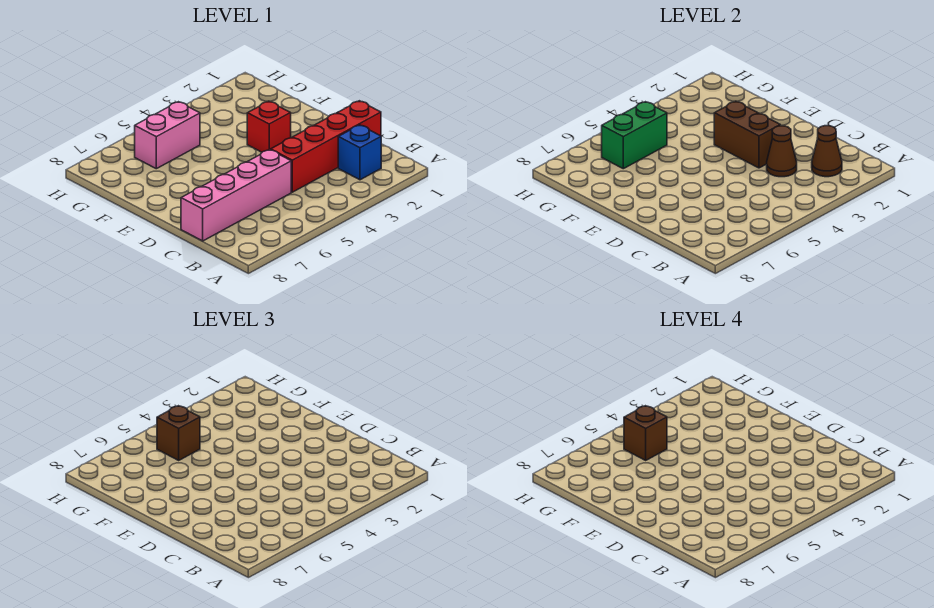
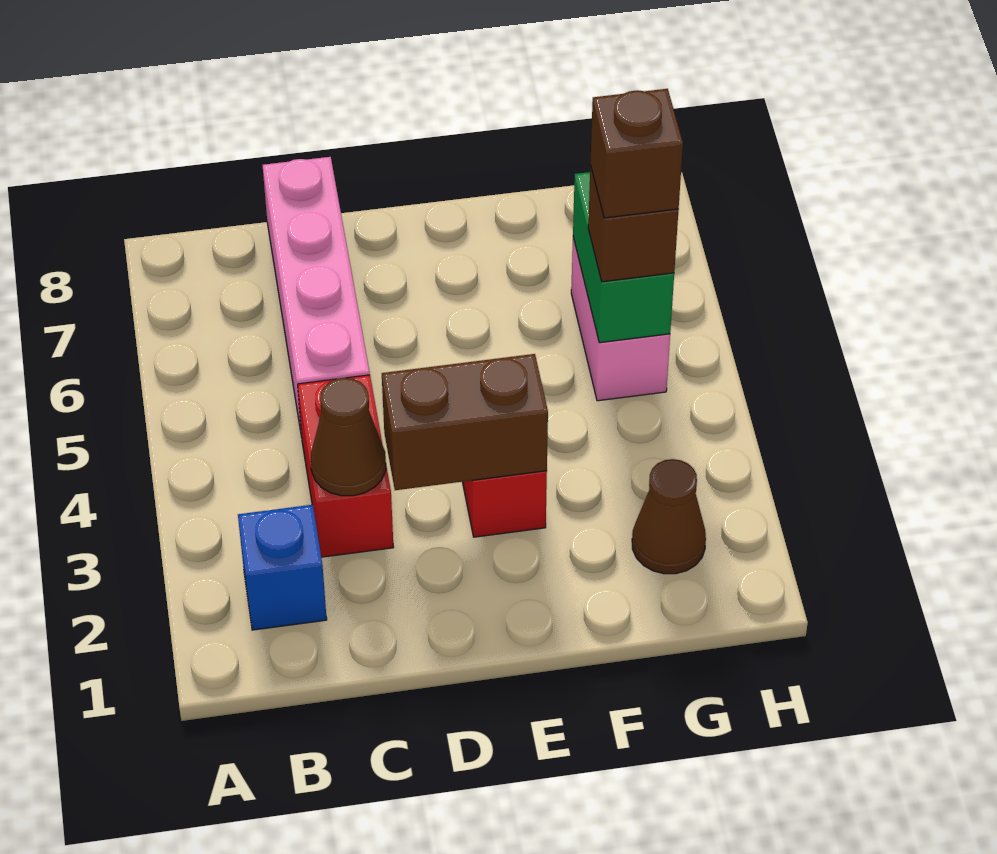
brown cone B2 level 2 -> brown cone G2 level 1
red brick C1:C4 level 1 -> red brick C3:C4 level 1

